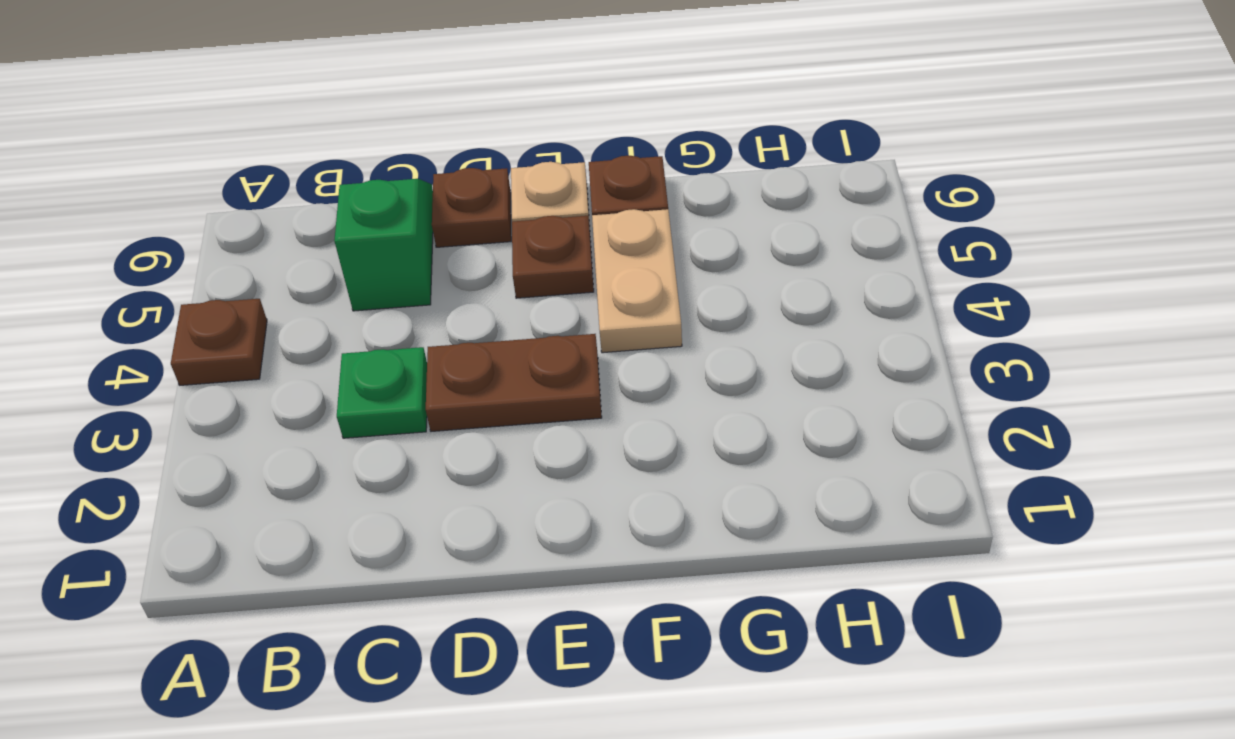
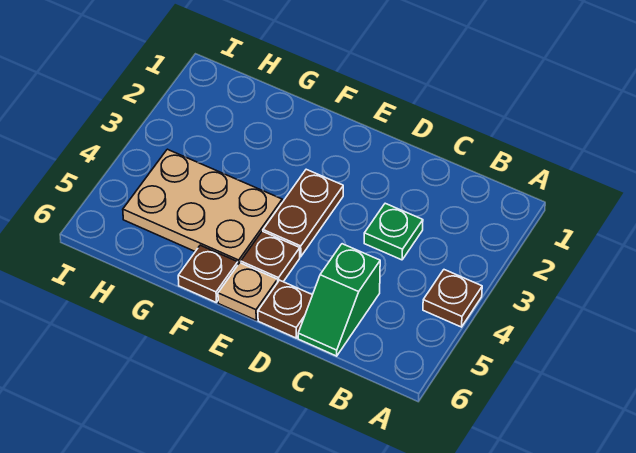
brown plate D3:E3 level 1 -> brown plate E3:E4 level 1
tan plate F4:F5 level 1 -> tan plate F4:H5 level 1

